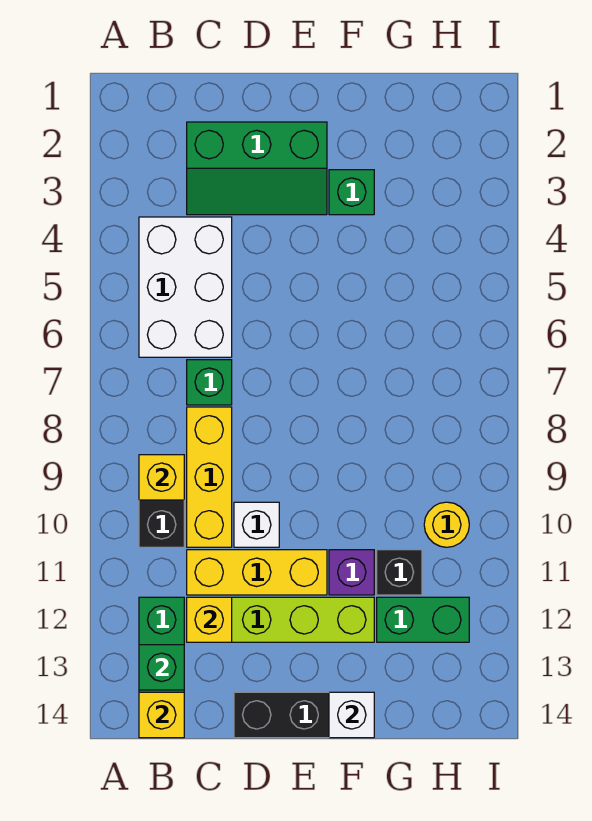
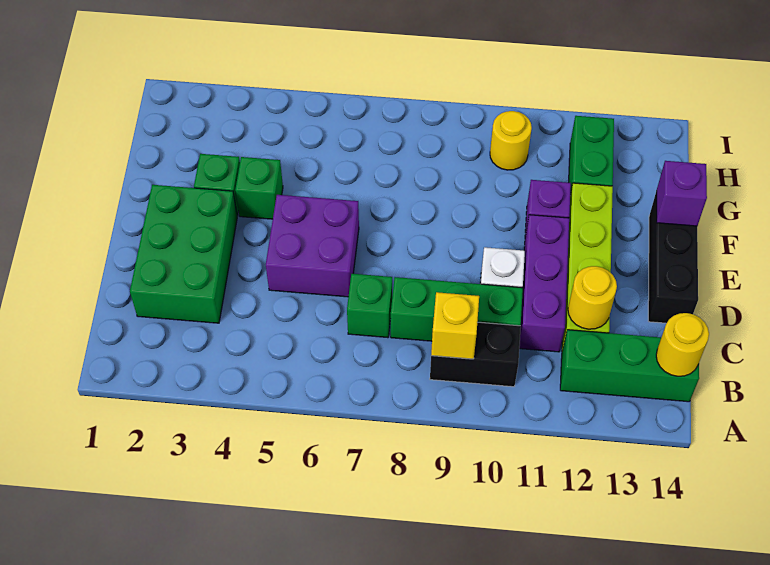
white brick B4:C6 level 1 -> none
green brick B13 level 2 -> green brick F4 level 1
yellow brick B14 level 2 -> yellow round brick B14 level 2
green slope C2:E3 level 1 top 2 -> green brick C2:E3 level 1
yellow brick C8:C10 level 1 -> green brick C8:C10 level 1
yellow brick C11:E11 level 1 -> purple brick C11:E11 level 1
yellow brick C12 level 2 -> yellow round brick C12 level 2
none -> purple brick D5:E6 level 1
white brick F14 level 2 -> purple brick F14 level 2
black brick G11 level 1 -> none

